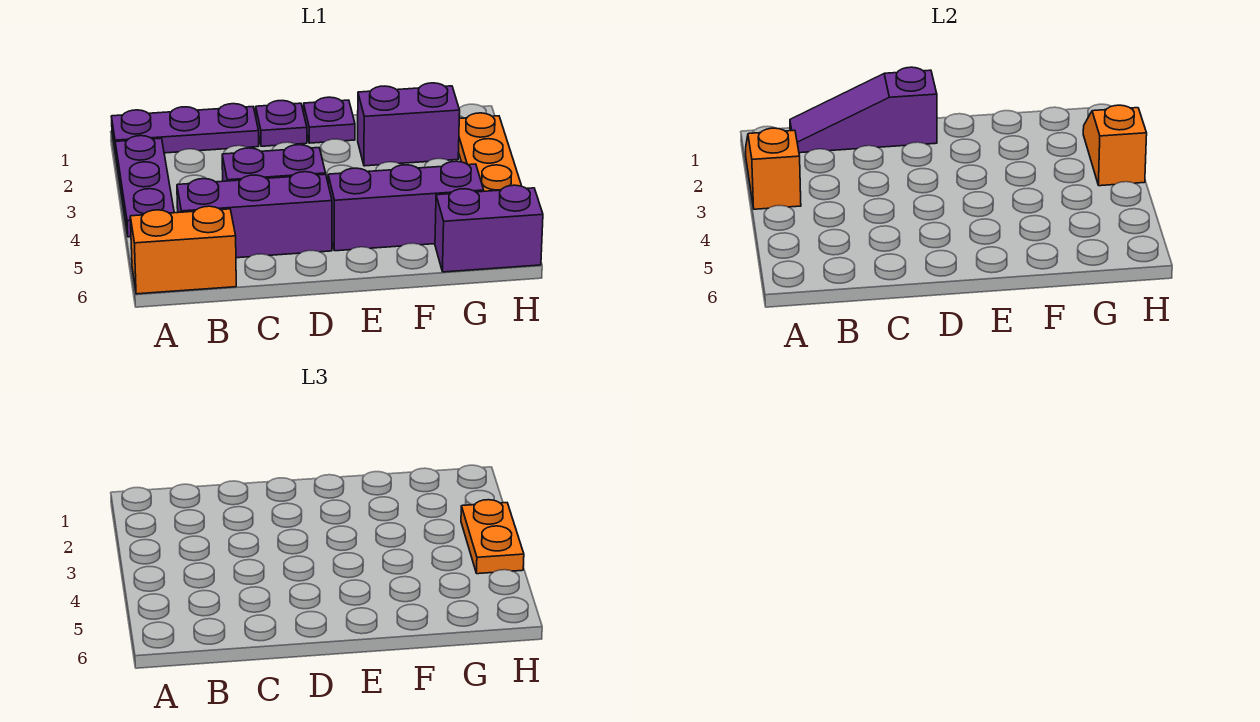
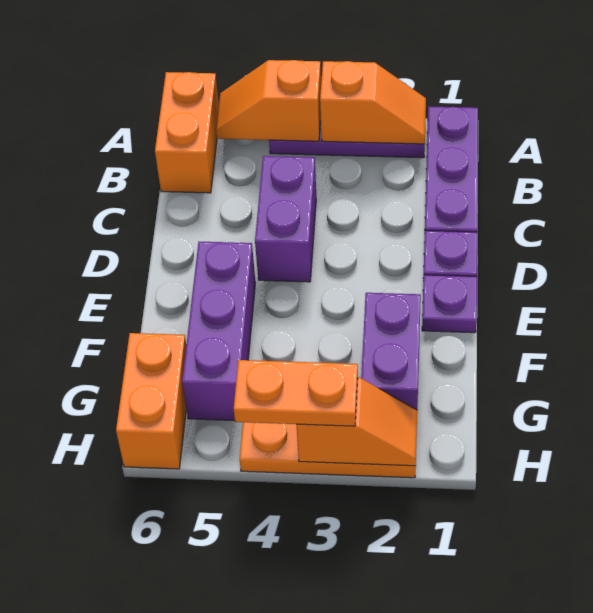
none -> orange slope A4:A5 level 2 top 4
purple slope B1:D1 level 2 top D -> none
purple brick B5:D5 level 1 -> none
purple brick G6:H6 level 1 -> orange brick G6:H6 level 1

